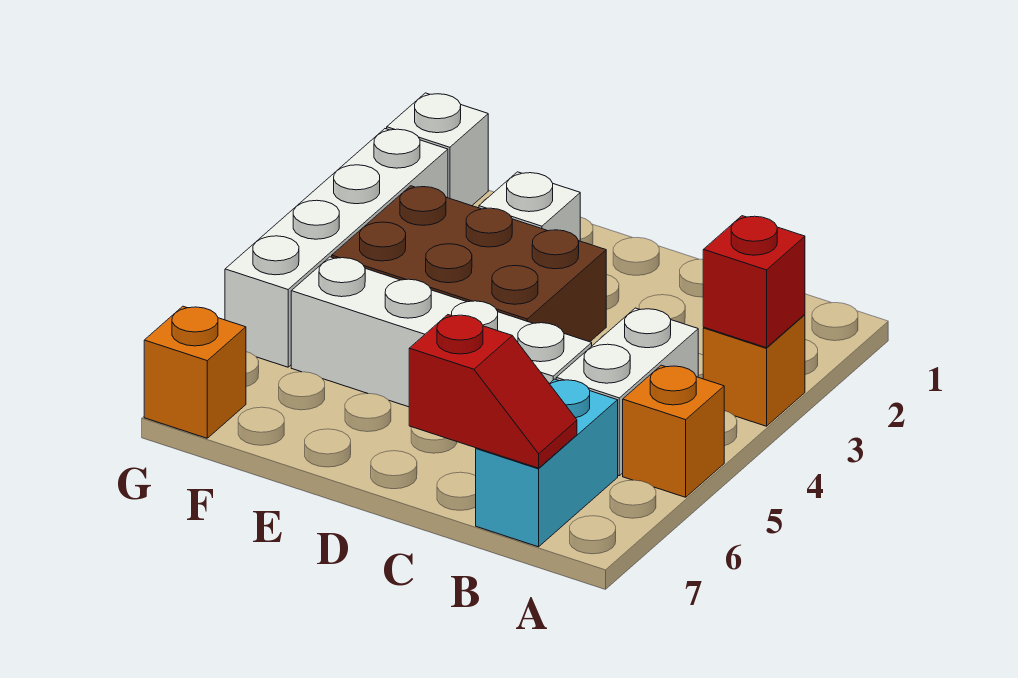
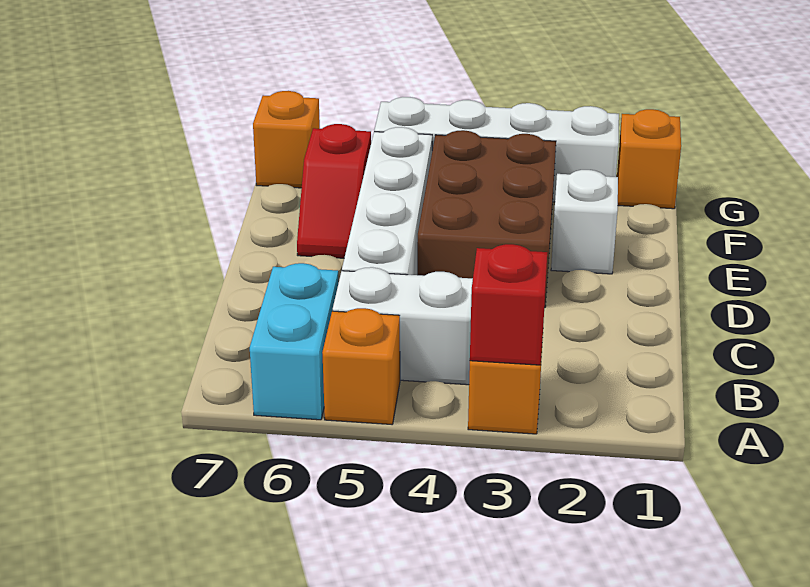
cyan brick B6:B7 level 1 -> cyan brick A6:B6 level 1
red slope B7:C7 level 2 top C -> red slope E6:F6 level 1 top F
white brick G1 level 1 -> orange brick G1 level 1

